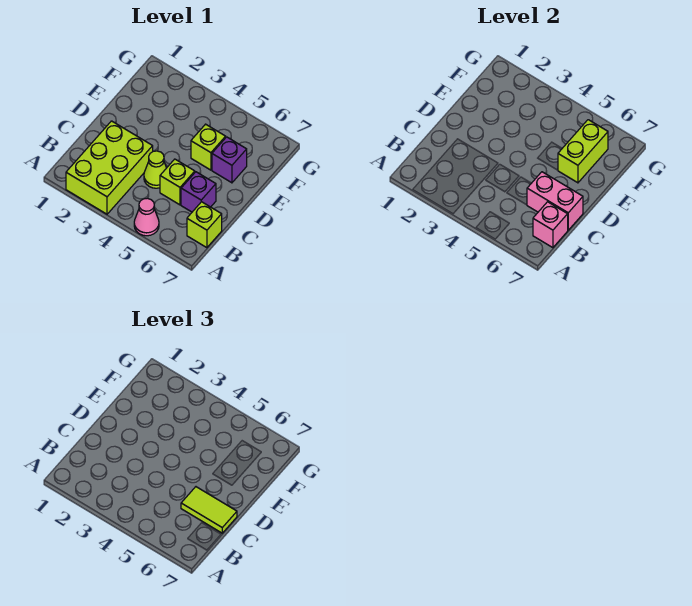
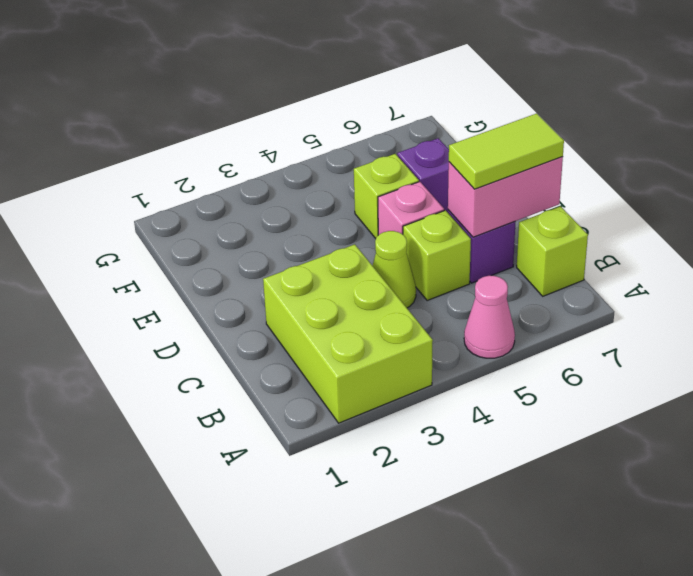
pink brick B7 level 2 -> pink brick D5 level 1
lime brick E6:F6 level 2 -> none

